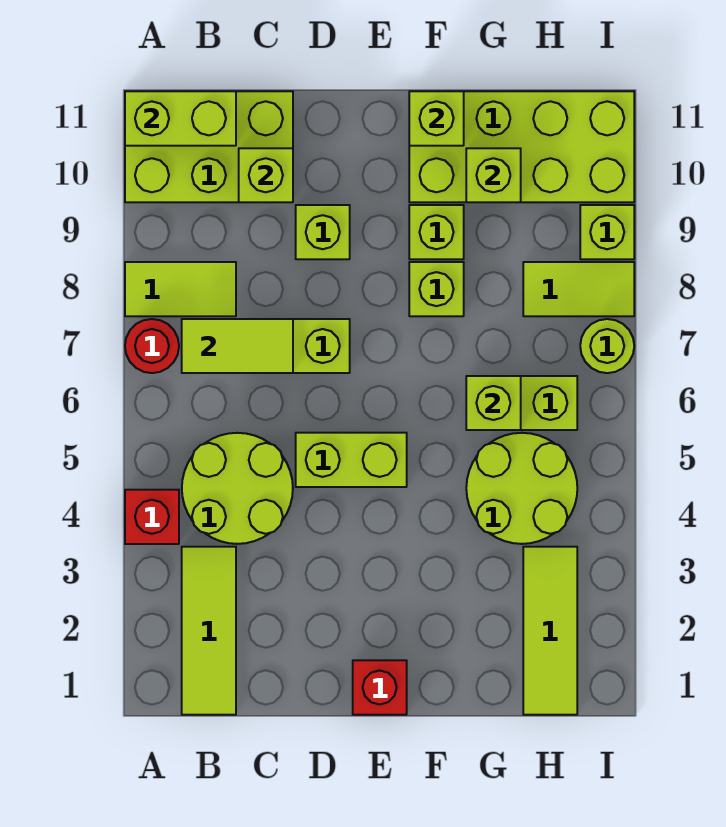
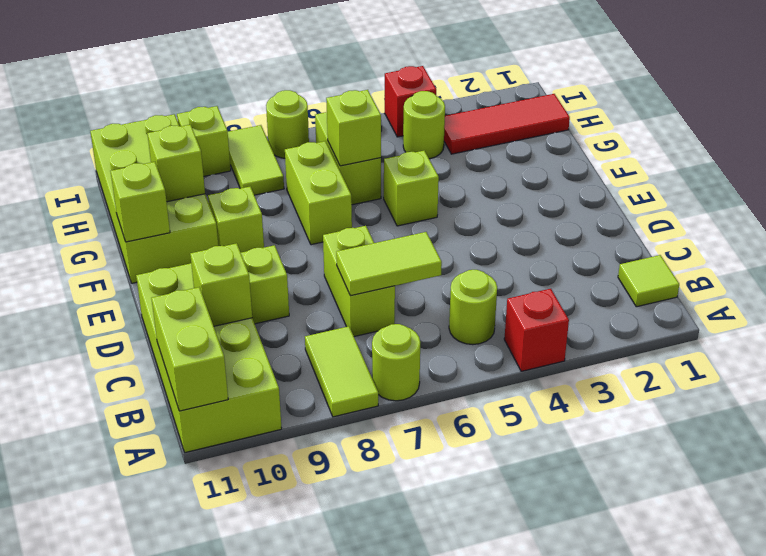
red round brick A7 level 1 -> lime round brick A7 level 1
lime brick A10:C11 level 1 -> lime brick A10:D11 level 1
lime tile B1:B3 level 1 -> lime tile B1 level 1
lime round brick B4:C5 level 1 -> lime round brick B5 level 1
lime tile B7:C7 level 2 -> lime tile C6:C7 level 2
lime brick D5:E5 level 1 -> lime brick F7:G7 level 1
red brick E1 level 1 -> red brick I4 level 1
lime brick F8 level 1 -> lime brick F5 level 1
lime round brick G4:H5 level 1 -> lime round brick H4 level 1
lime tile H1:H3 level 1 -> red tile H1:H3 level 1

